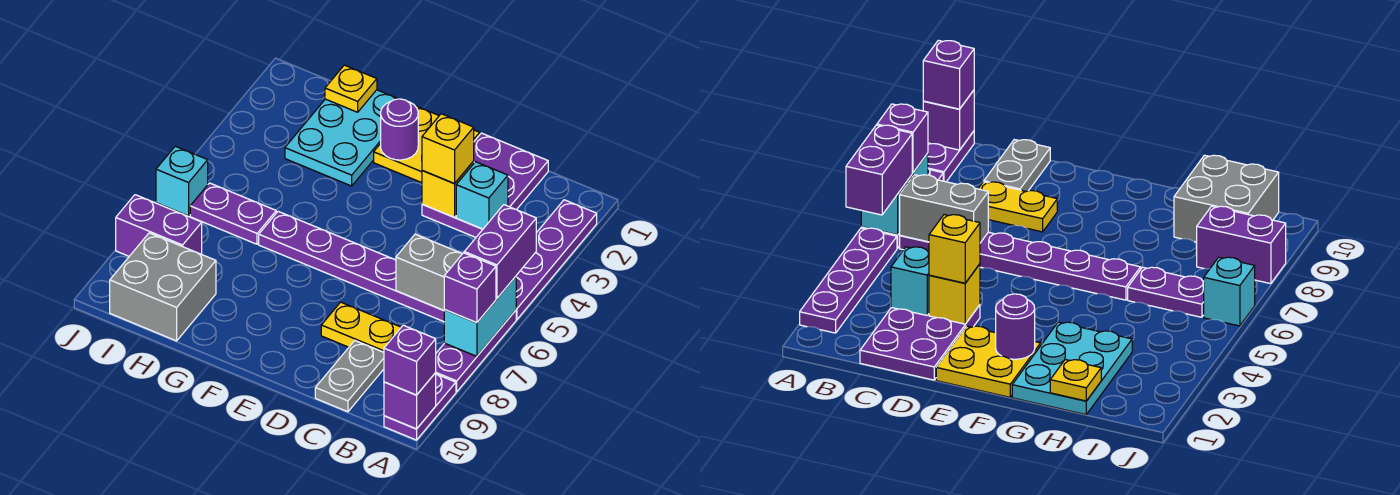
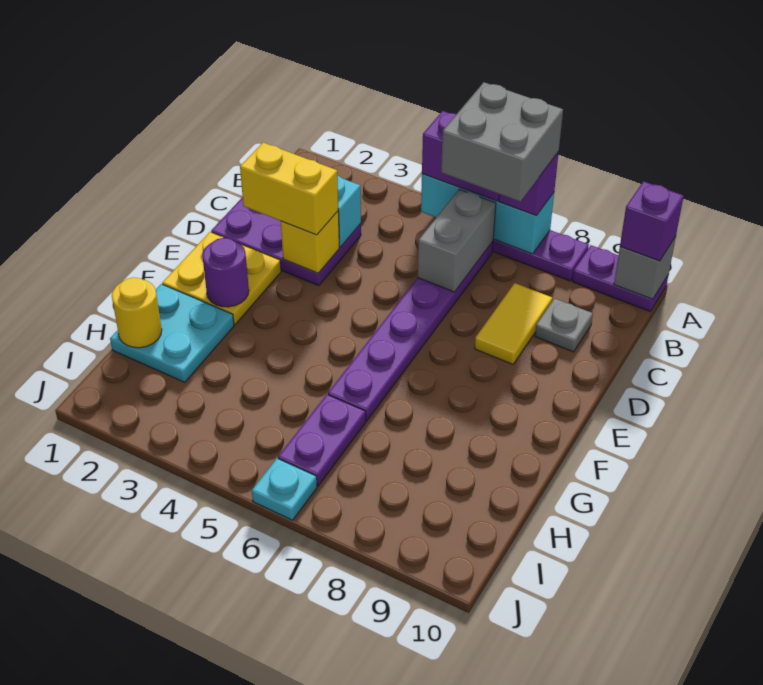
purple plate A2:A5 level 1 -> none
cyan brick A6:A7 level 2 -> cyan brick A5:A7 level 2
purple brick A10 level 2 -> grey brick A10 level 2
yellow plate C8:D8 level 1 -> yellow tile C8:D8 level 1
grey plate C9:C10 level 1 -> grey plate C9 level 1
yellow brick D3 level 3 -> yellow brick D2:D3 level 3
cyan plate G1:H3 level 1 -> cyan plate G1:H2 level 1
yellow plate H1 level 2 -> yellow round brick H1 level 2
grey brick H9:I10 level 1 -> grey brick A6:B7 level 4
purple brick I8:J8 level 1 -> none
cyan brick J6 level 1 -> cyan plate J6 level 1

